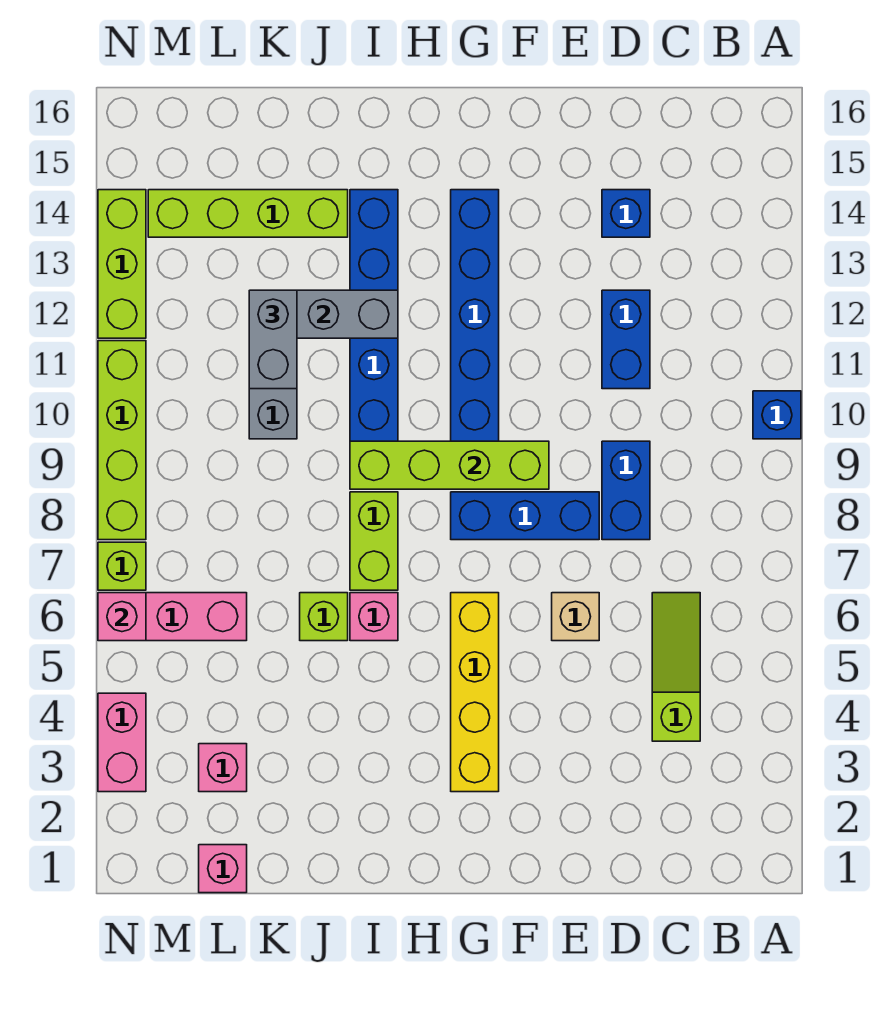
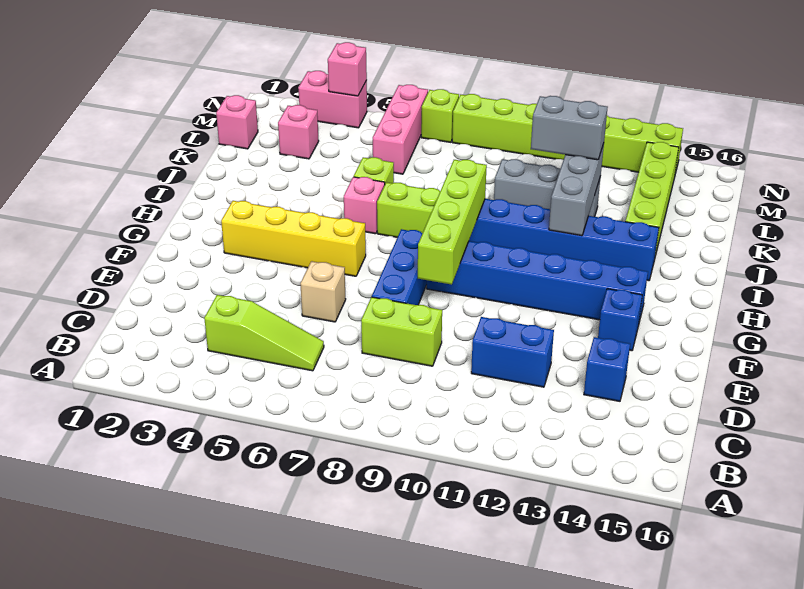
blue brick A10 level 1 -> blue brick F14 level 1
blue brick D8:D9 level 1 -> lime brick D8:D9 level 1
pink brick N6 level 2 -> pink brick N4 level 2

